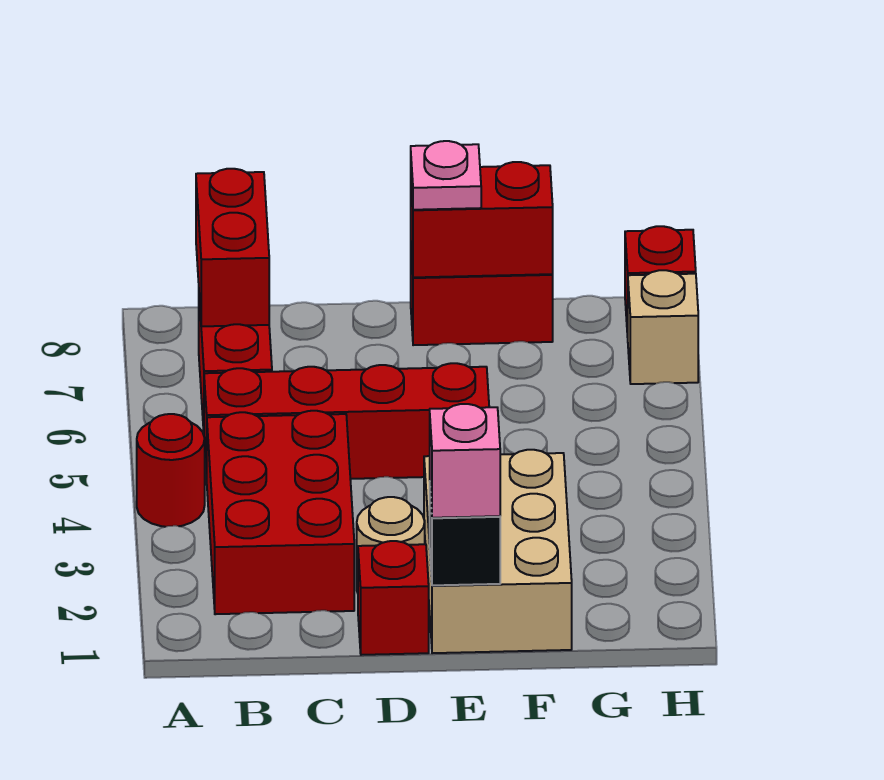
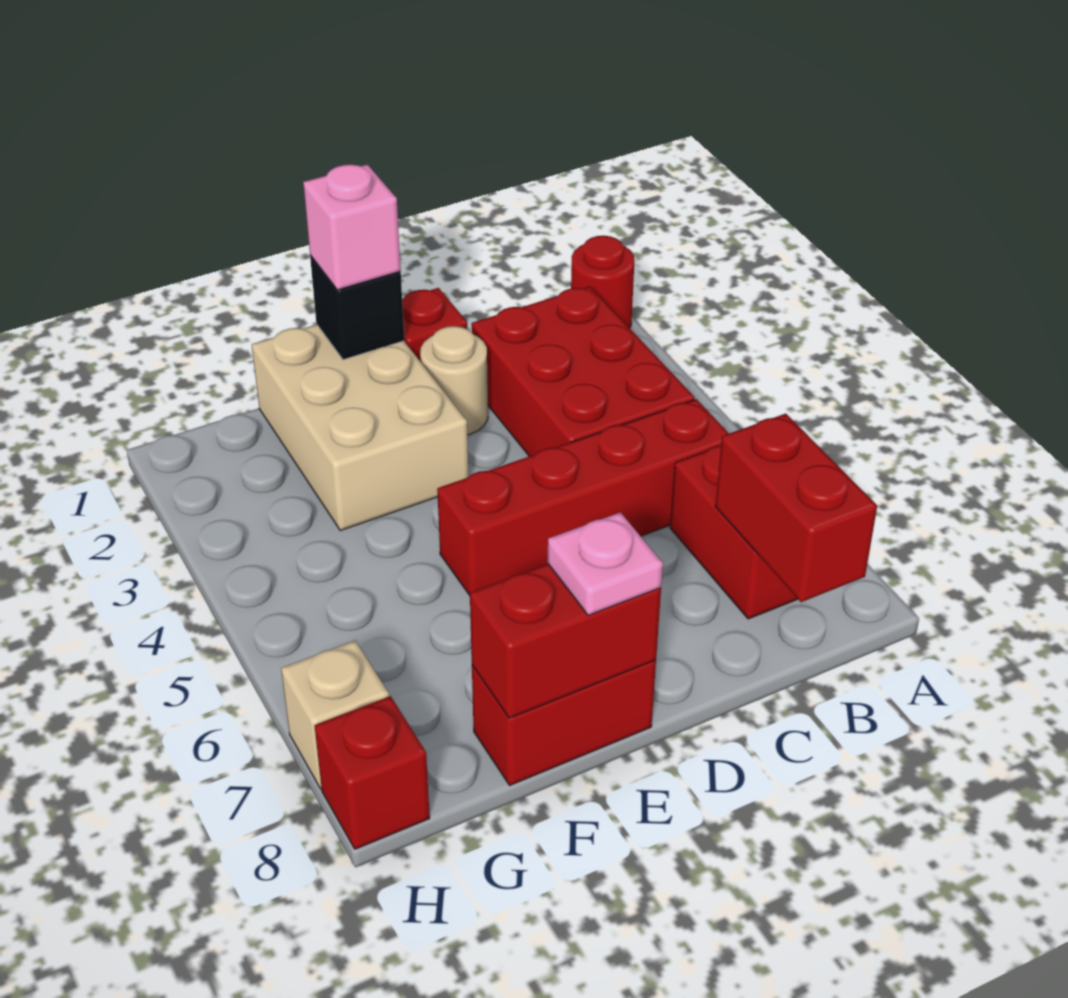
red round brick A4 level 1 -> red round brick A1 level 1

